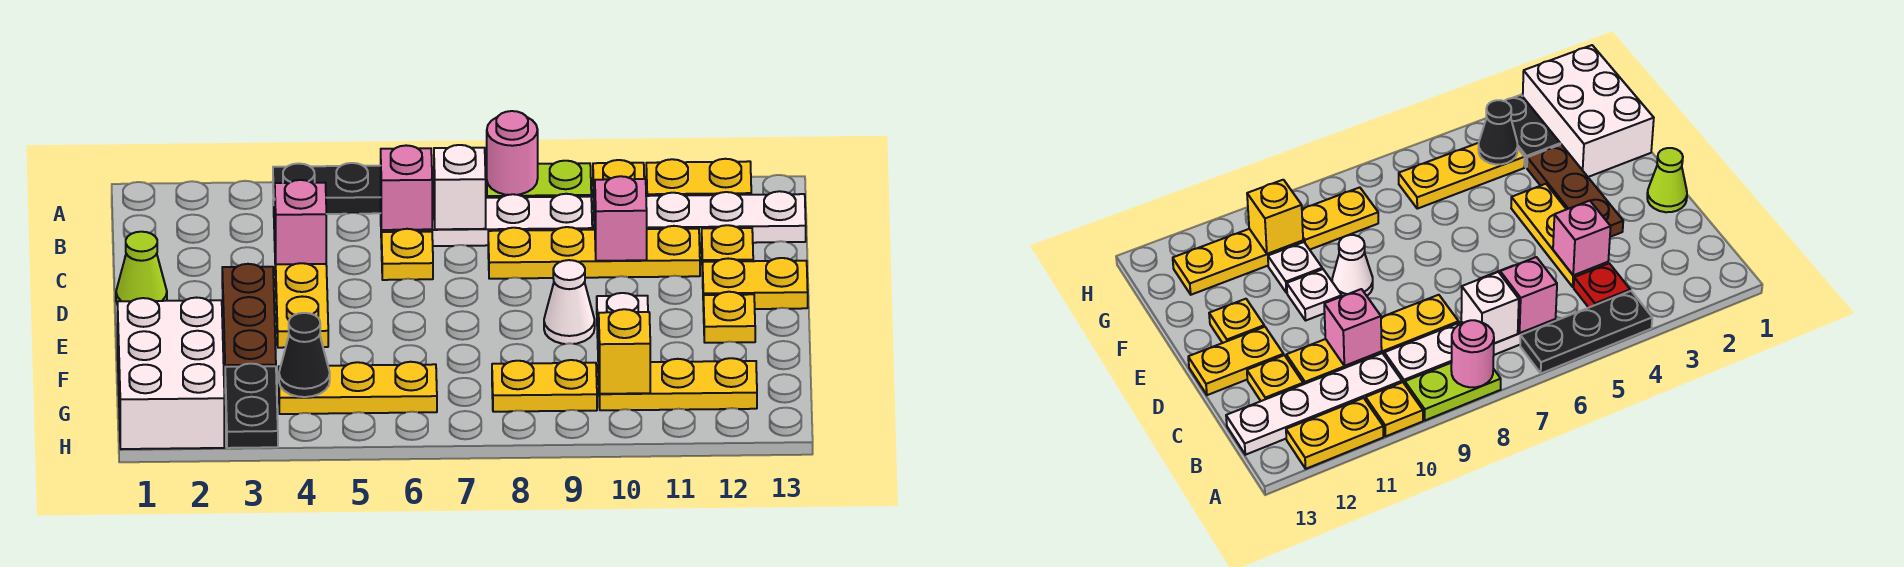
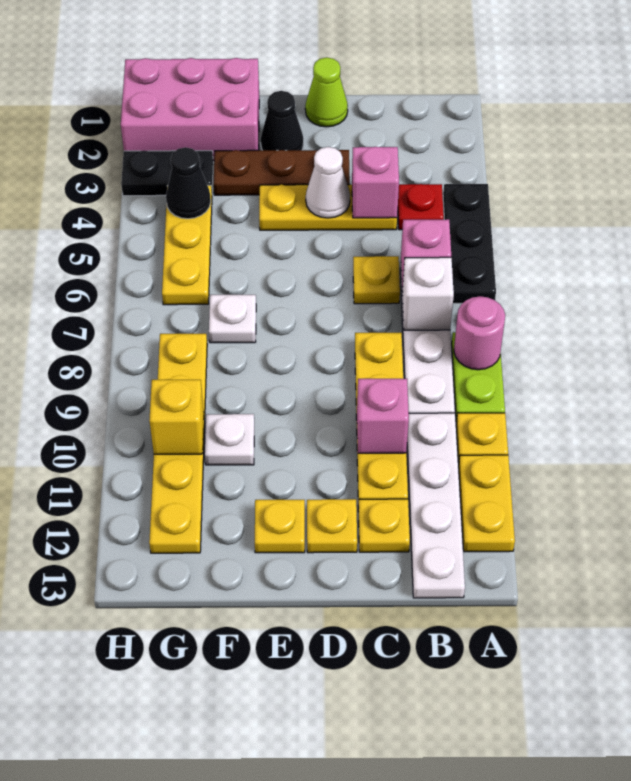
yellow plate D12:D13 level 1 -> yellow plate D12 level 1
none -> black cone E2 level 1
white cone E9 level 1 -> white cone D4 level 2
white plate E10 level 1 -> white plate F7 level 1
white brick F1:H2 level 1 -> pink brick F1:H2 level 1

